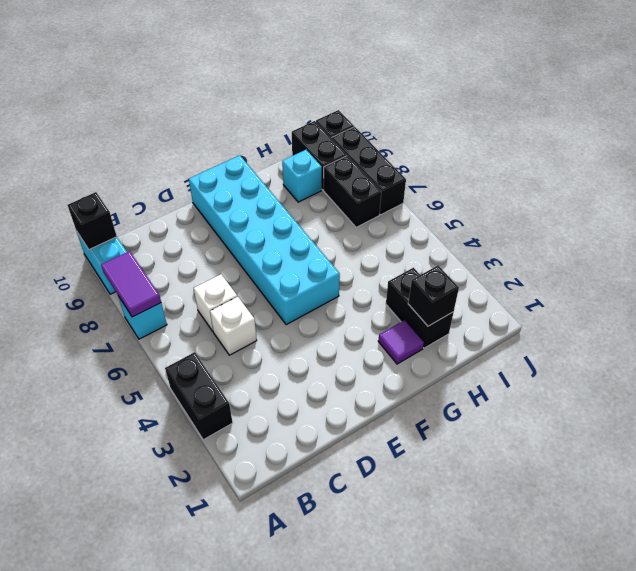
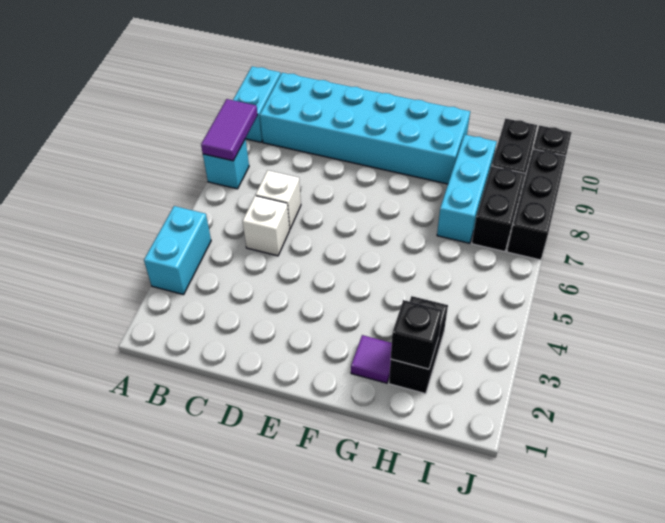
black brick A3:A4 level 1 -> cyan brick A3:A4 level 1
black brick A10 level 2 -> none
cyan brick E5:F10 level 1 -> cyan brick B9:G10 level 1
cyan brick H9 level 1 -> cyan brick H7:H9 level 1

